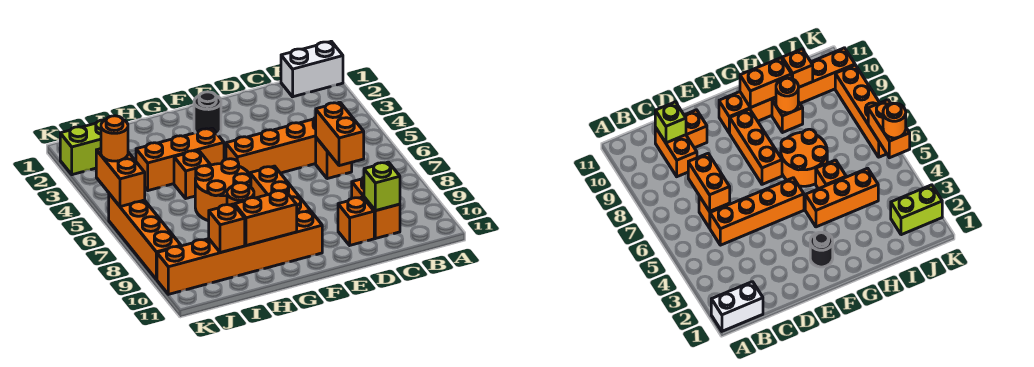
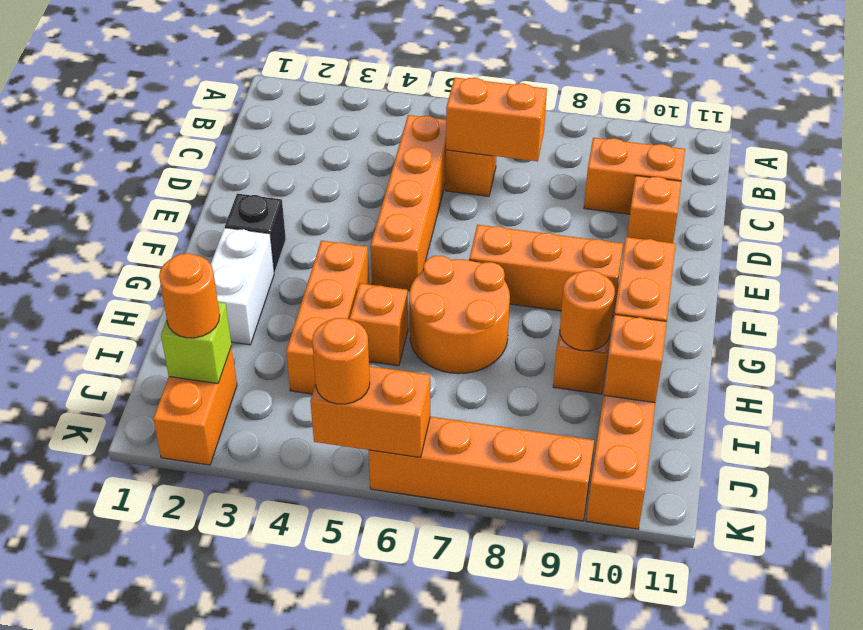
white brick A1:B1 level 1 -> white brick G2:H2 level 1
lime brick C10 level 2 -> lime brick J2 level 2
black round brick F2 level 1 -> black brick F2 level 1
lime brick J2:K2 level 1 -> orange brick J2:K2 level 1
none -> orange round brick J2 level 3

